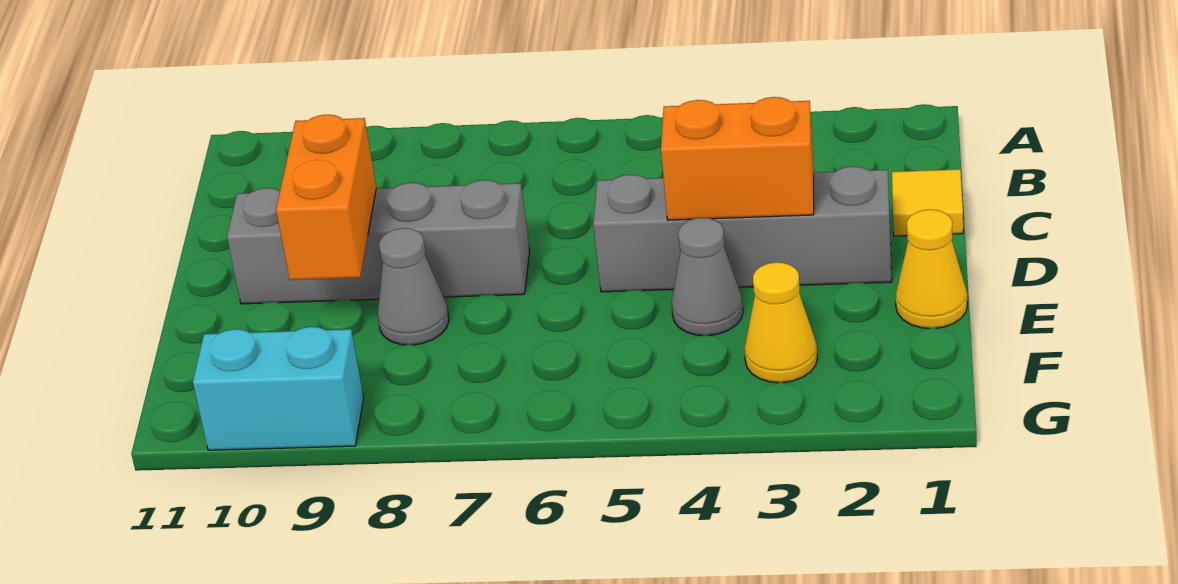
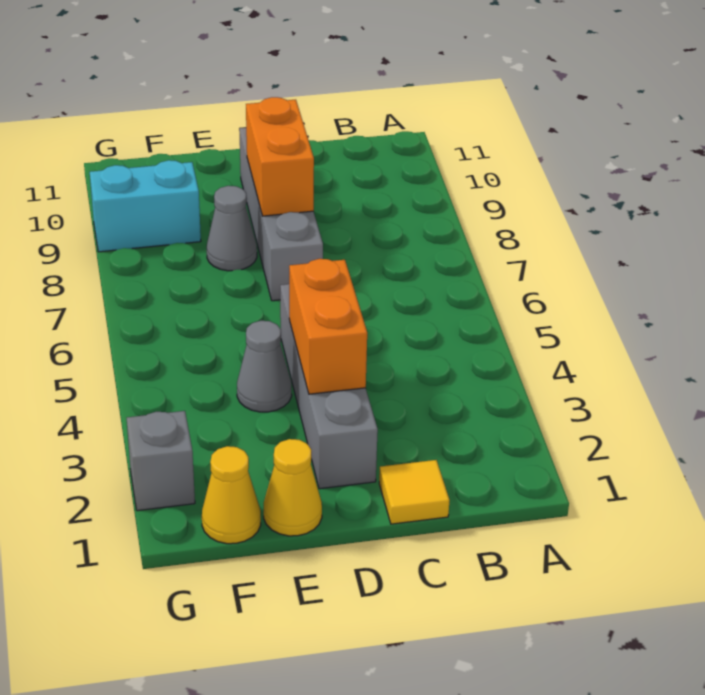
orange brick D9:E9 level 2 -> orange brick D8:D9 level 2
yellow cone F3 level 1 -> yellow cone F1 level 1
none -> grey brick G2 level 1
cyan brick G9:G10 level 1 -> cyan brick F9:G9 level 1

